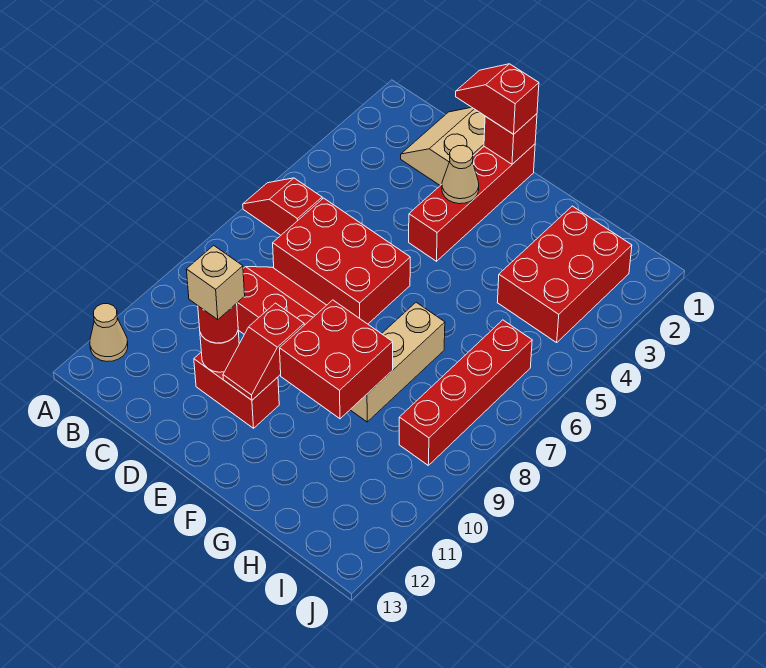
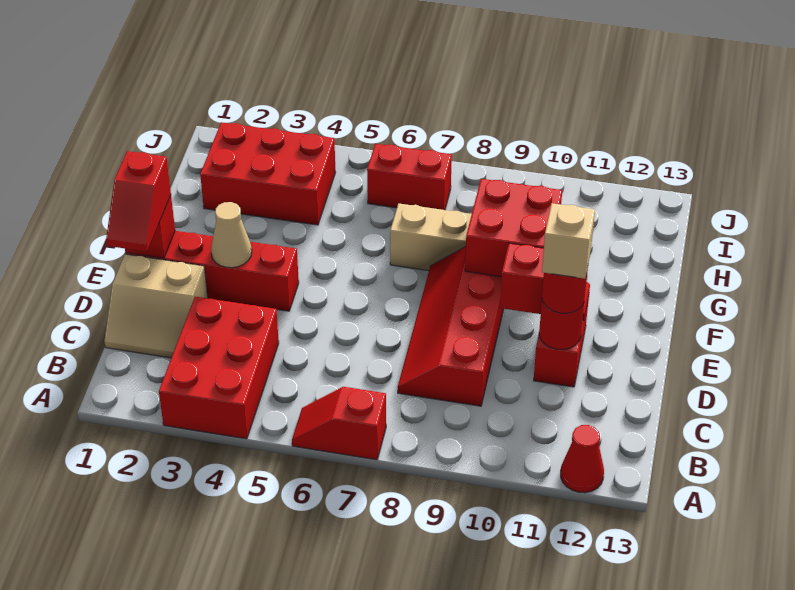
red slope A6:B6 level 1 top B -> red slope A6:A7 level 1 top 7
tan cone A12 level 1 -> red cone A12 level 1
red brick C6:E7 level 1 -> red brick A3:C4 level 1
red brick I6:I9 level 1 -> red brick I6:I7 level 1

